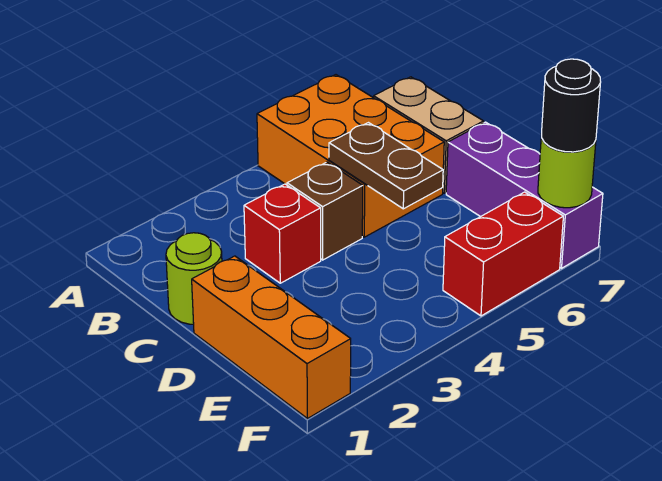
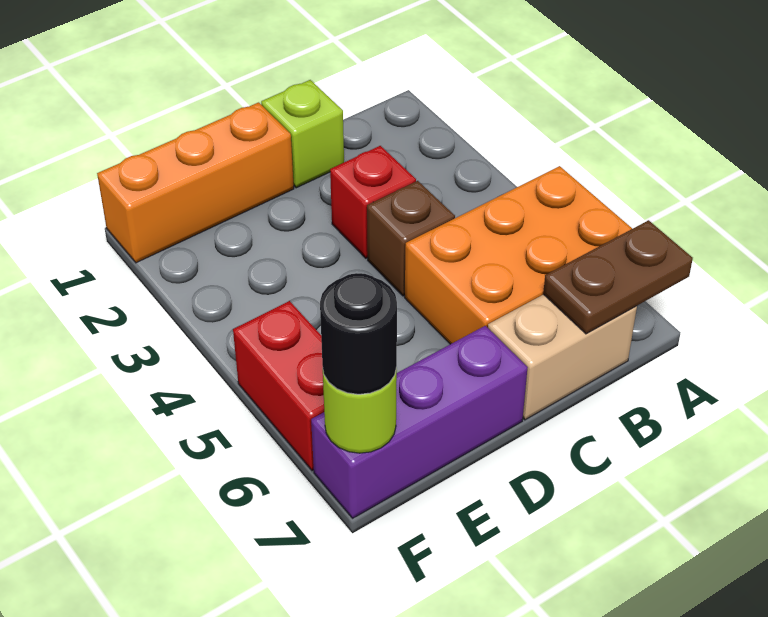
lime round brick C1 level 1 -> lime brick C1 level 1
brown plate C5:D5 level 2 -> brown plate A7:B7 level 2

